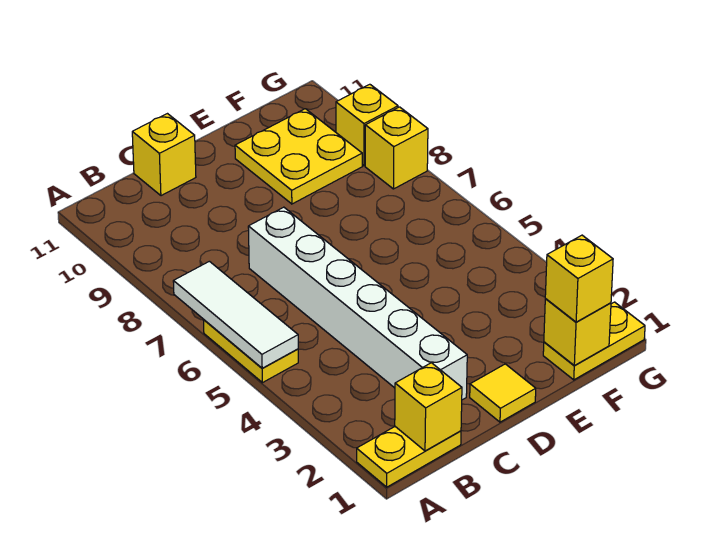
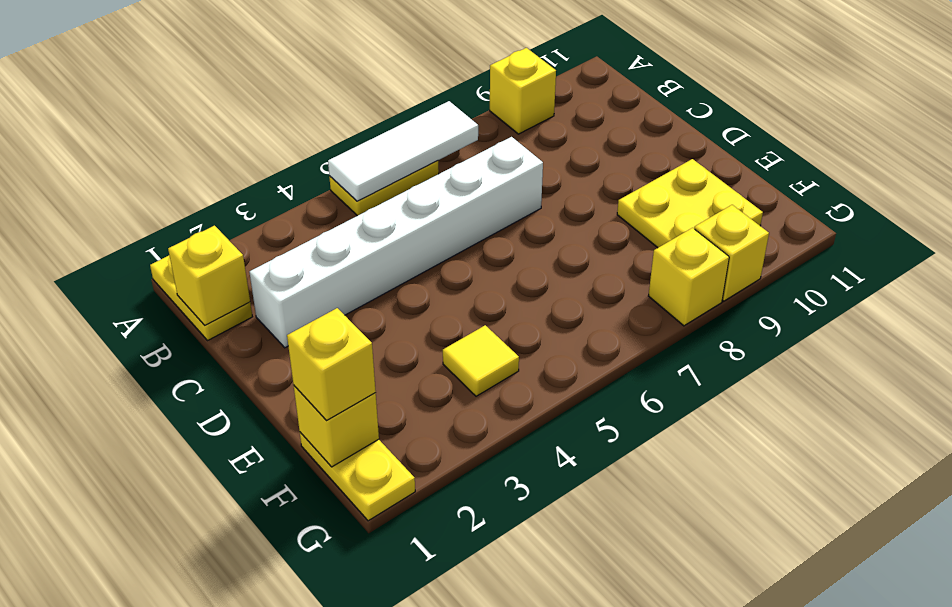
yellow brick C11 level 1 -> yellow brick A9 level 1
yellow tile D1 level 1 -> yellow tile F4 level 1

